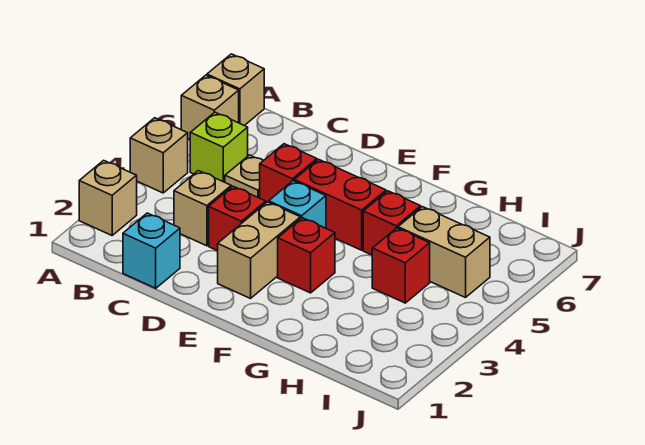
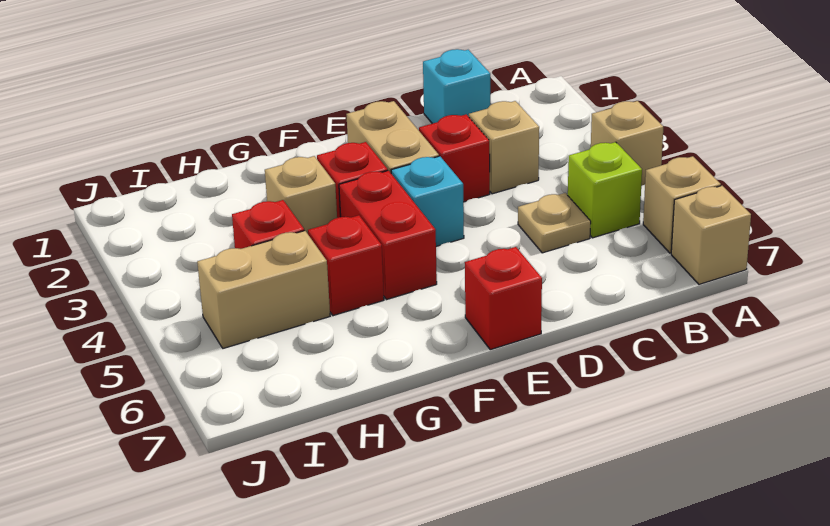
tan brick A2 level 1 -> tan brick G3 level 1
red brick D5 level 1 -> red brick E7 level 1
red brick E5:F5 level 1 -> red brick F4:F5 level 1

